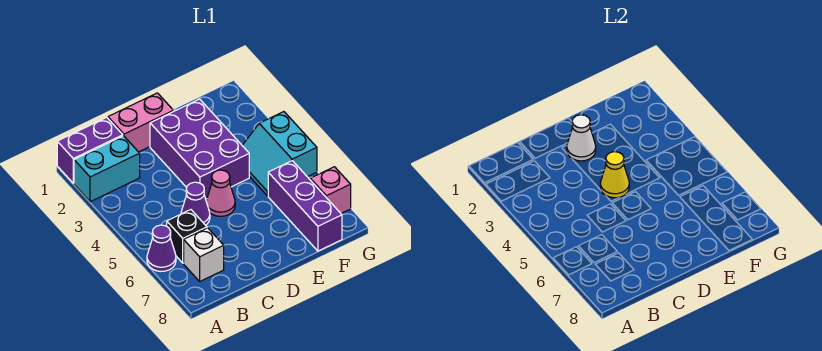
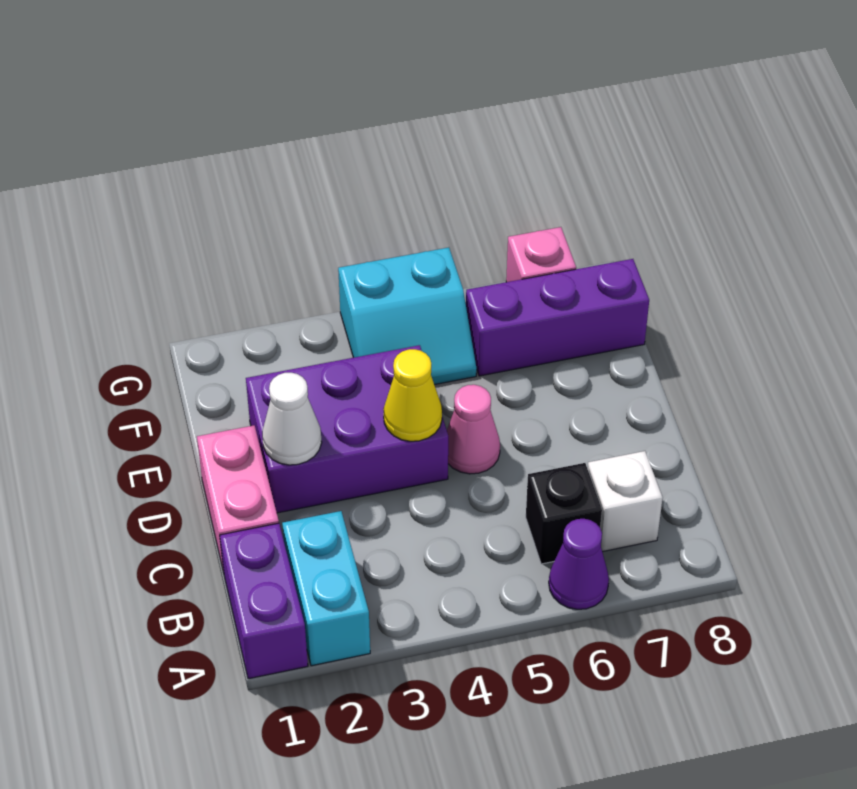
purple cone C5 level 1 -> none

